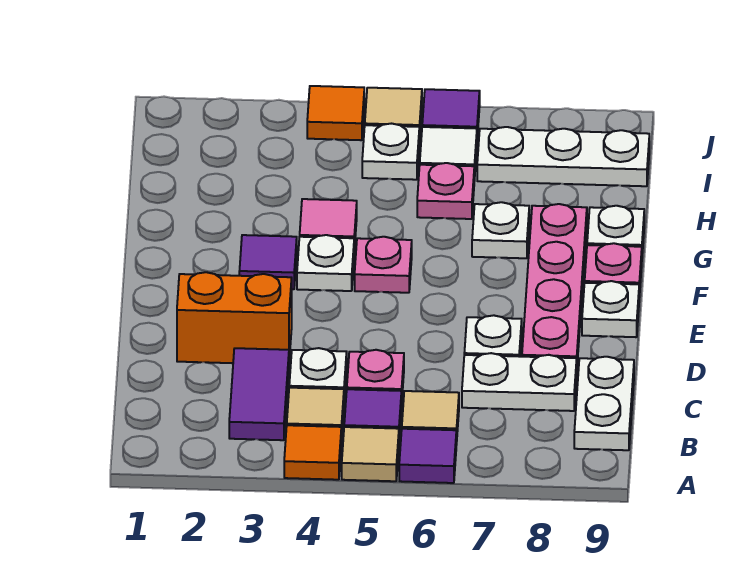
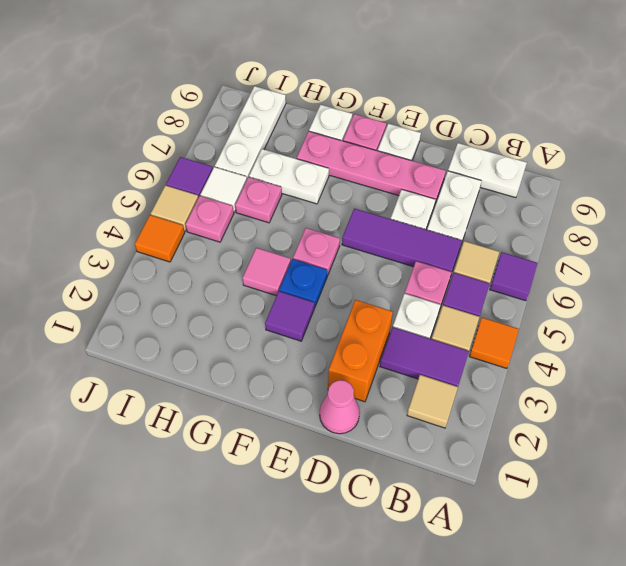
tan tile A5 level 1 -> tan tile B2 level 1
none -> purple tile C6:E6 level 1
none -> pink cone D1 level 1
white plate F4 level 1 -> blue plate F4 level 1
white plate G7 level 1 -> white plate G7:H7 level 1
white plate I5 level 1 -> pink plate I5 level 1

